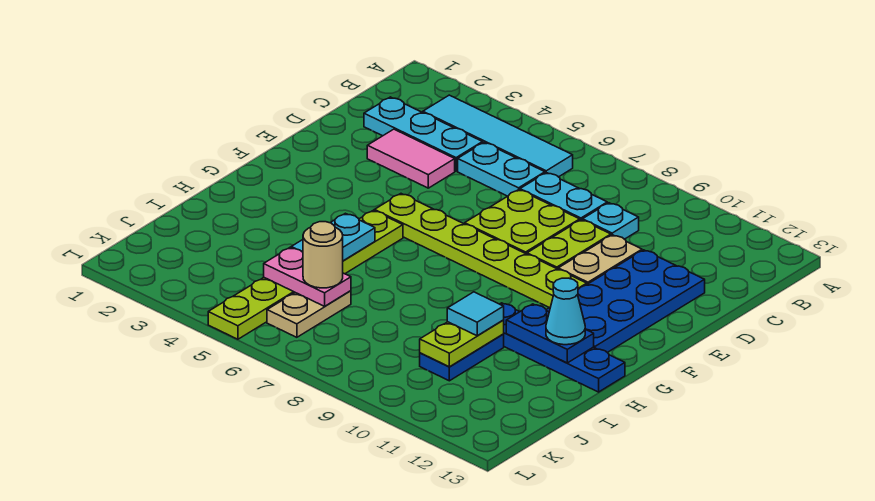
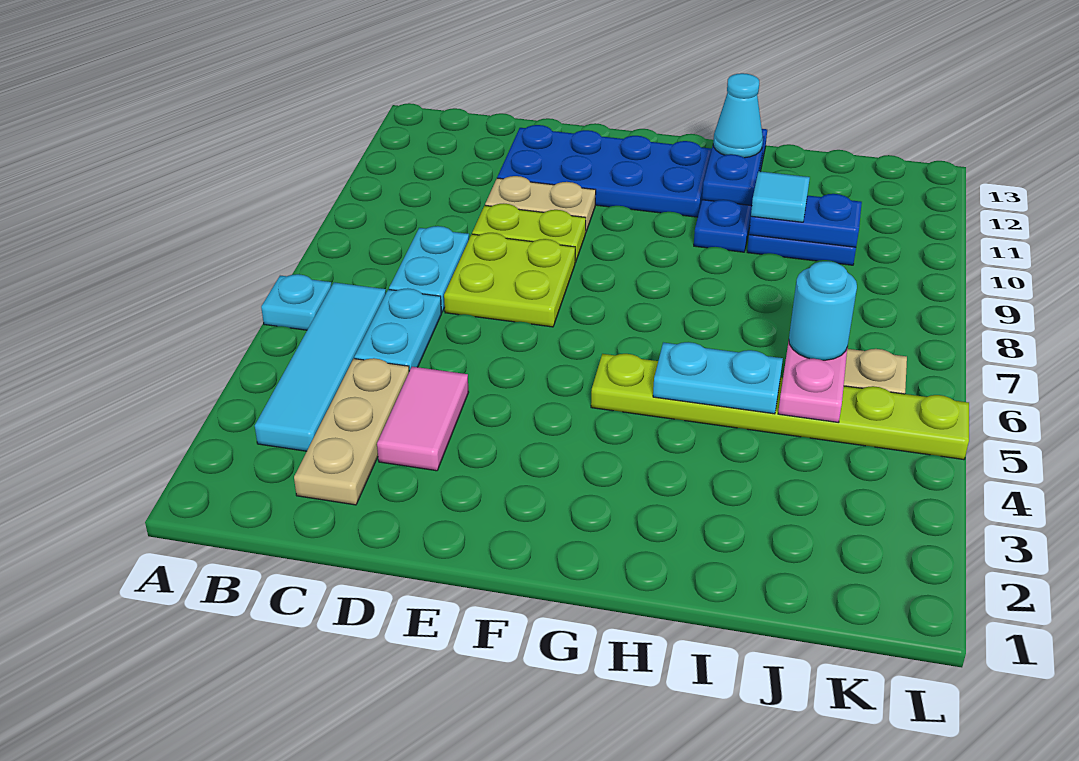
cyan plate C2:C4 level 1 -> tan plate C2:C4 level 1
cyan plate C9 level 1 -> cyan plate A6 level 1
lime plate F5:F10 level 1 -> none
lime plate I10:J10 level 2 -> blue plate I10:J10 level 2
tan round brick J6 level 3 -> cyan round brick J6 level 3

